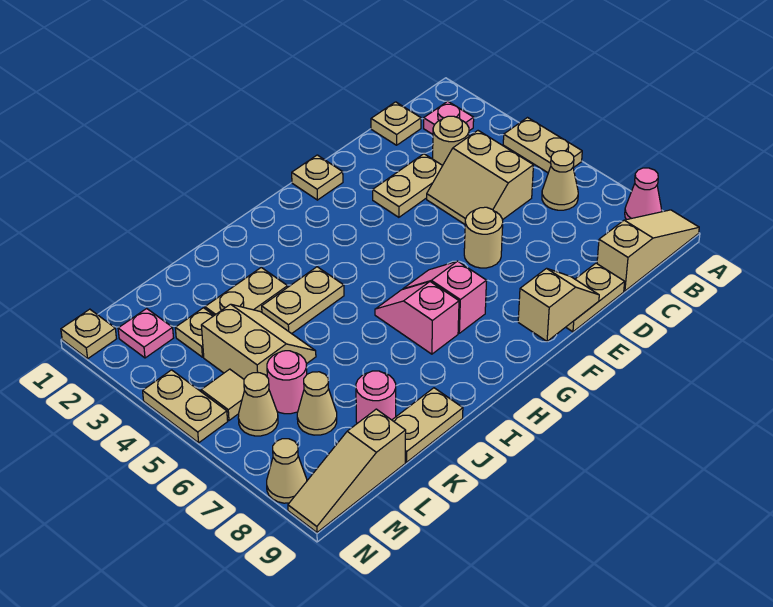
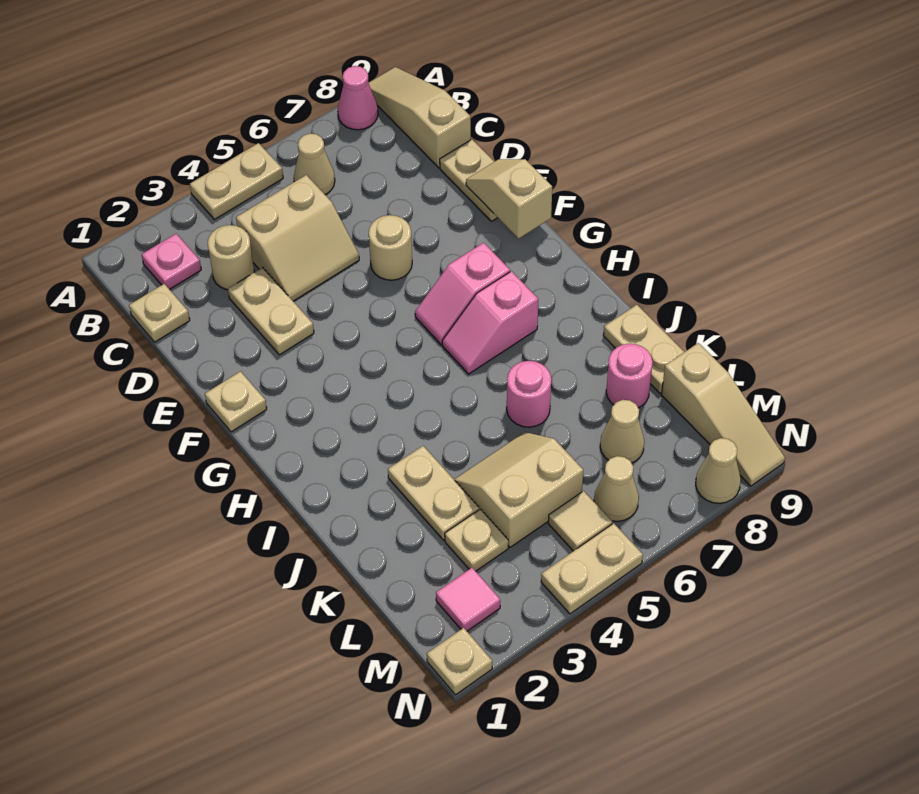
tan plate I4:J4 level 1 -> none
pink round brick L6 level 1 -> pink round brick J6 level 1
pink plate M2 level 1 -> pink tile M2 level 1

